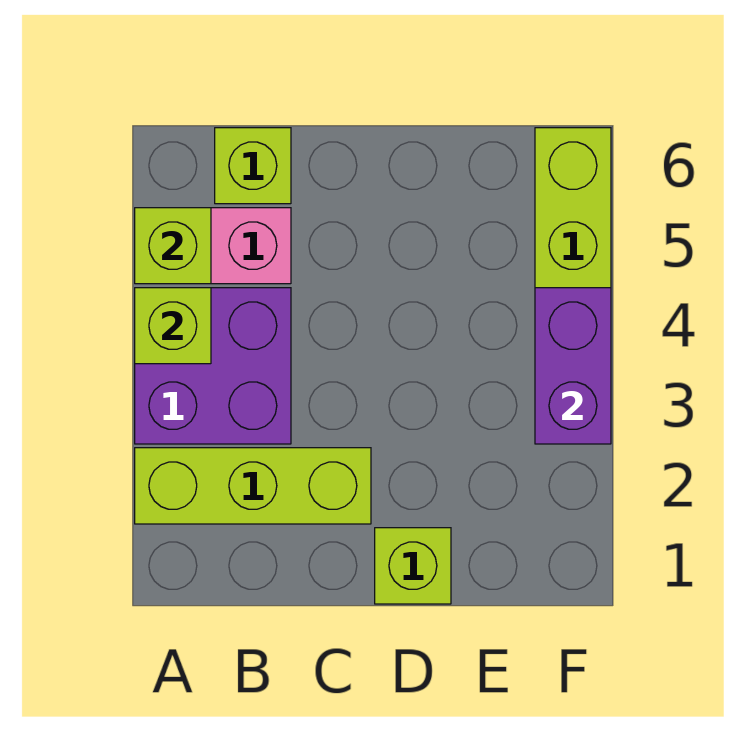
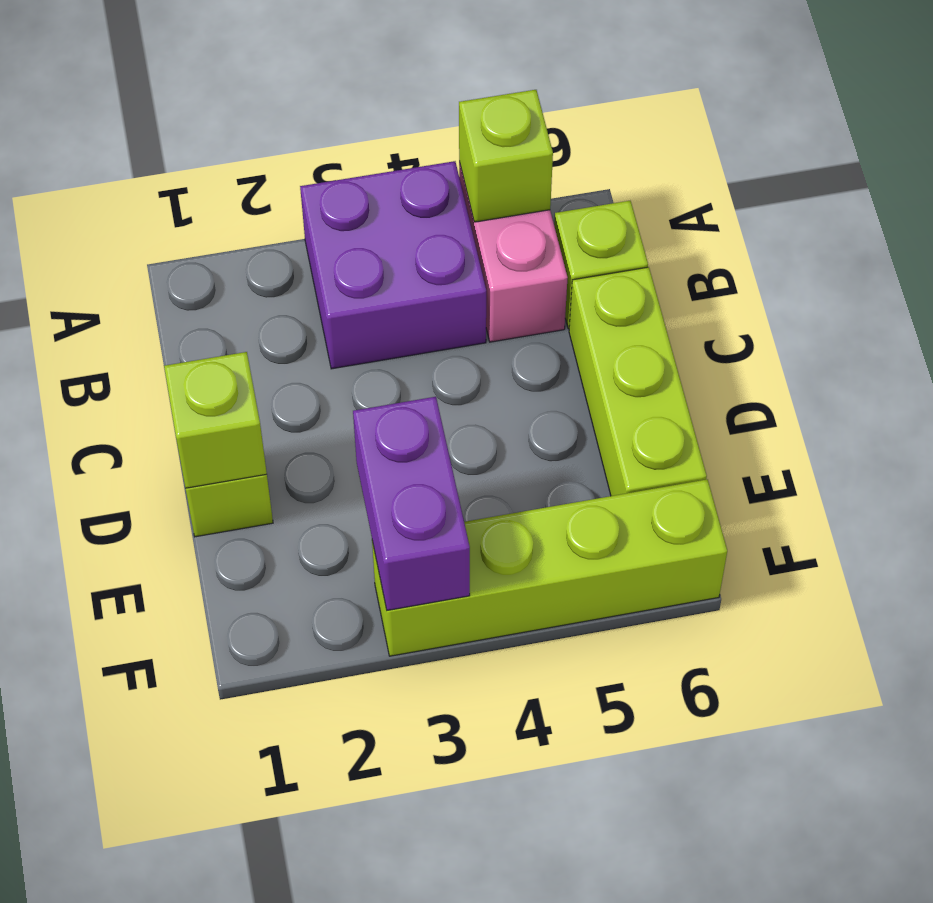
lime brick A2:C2 level 1 -> lime brick C6:E6 level 1
lime brick A4 level 2 -> lime brick D1 level 2
purple brick F3:F4 level 2 -> purple brick E3:F3 level 2

